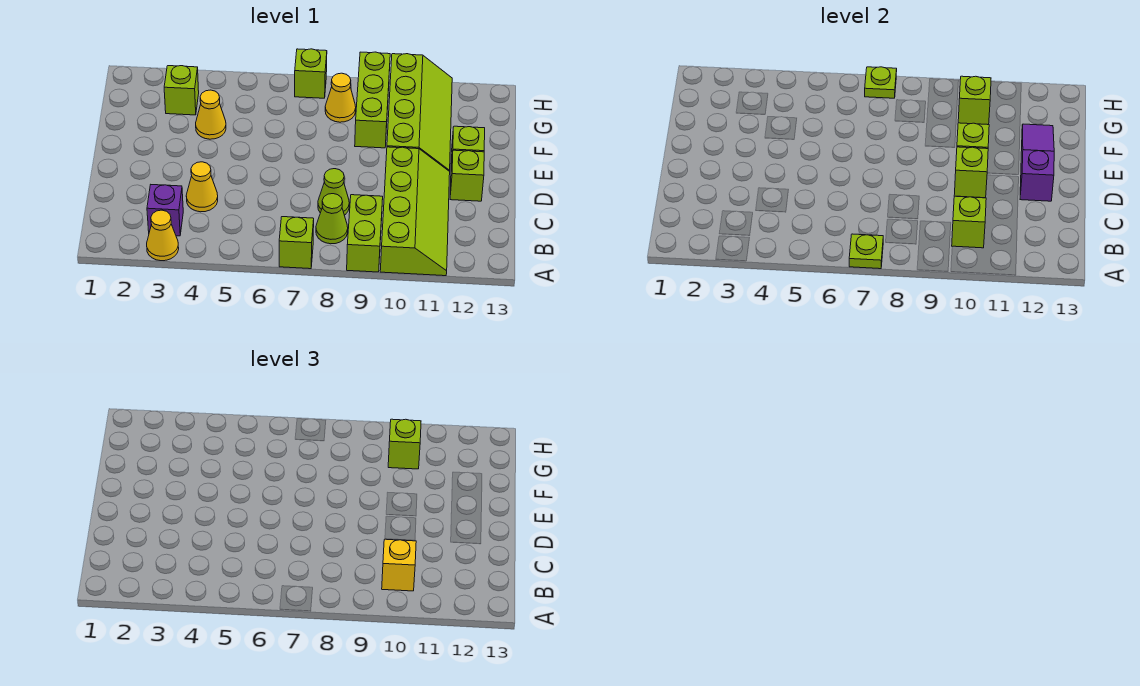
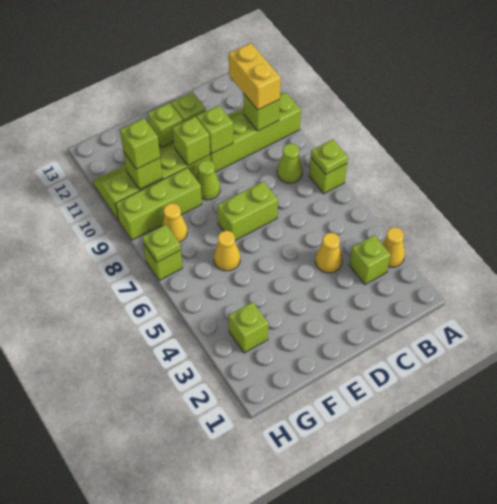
lime brick A9:B9 level 1 -> lime brick D7:E7 level 1
purple brick B3 level 1 -> lime brick B3 level 1
yellow brick B10 level 3 -> yellow brick B10:B11 level 3
lime cone C8 level 1 -> lime cone E9 level 1
purple slope D12:F12 level 2 top D -> none
yellow cone F4 level 1 -> yellow cone F6 level 1

